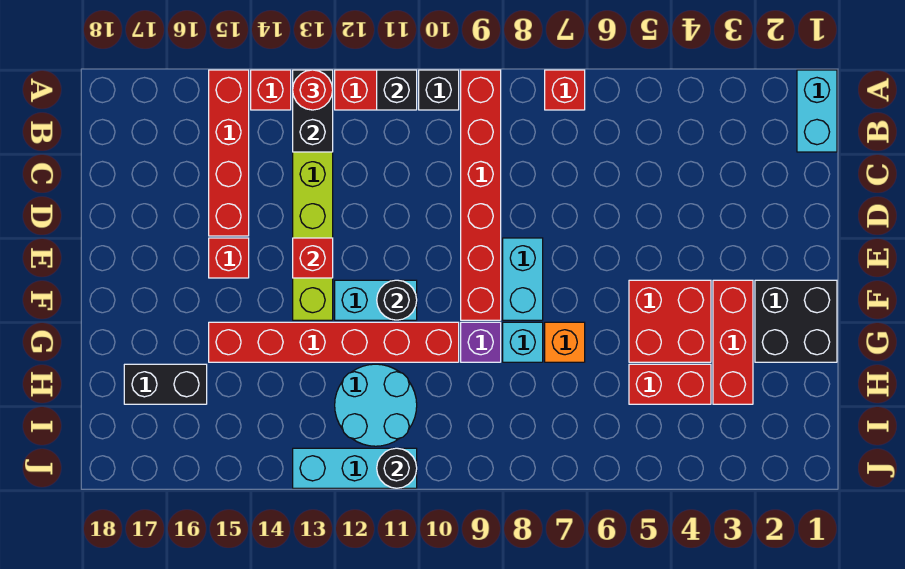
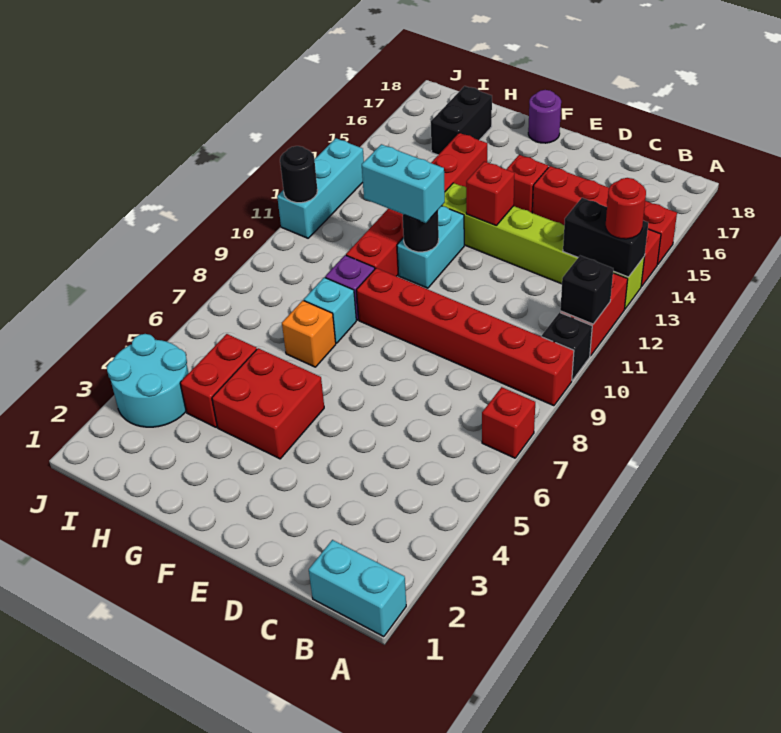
cyan brick E8:F8 level 1 -> cyan brick F11:G11 level 3
black brick F1:G2 level 1 -> none
red brick F3:H3 level 1 -> none
none -> purple round brick F18 level 1
cyan round brick H11:I12 level 1 -> cyan round brick I3:J4 level 1

